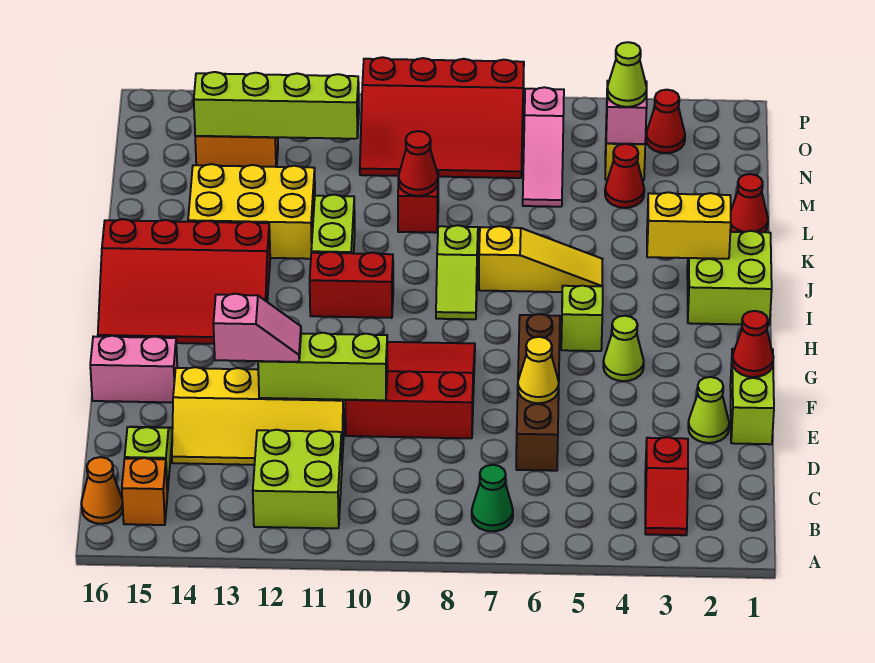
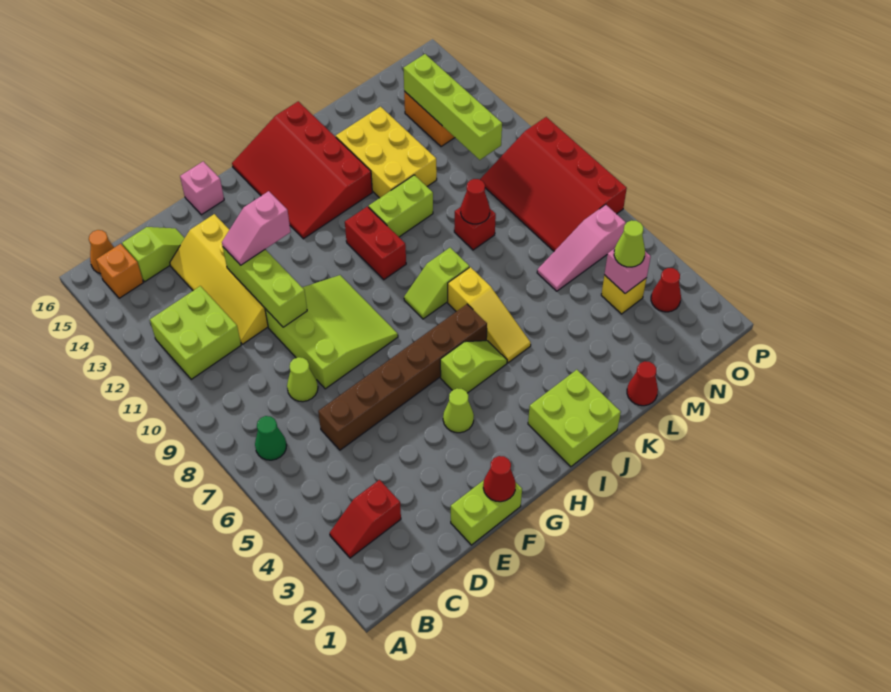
brown brick D6:G6 level 1 -> brown brick D6:I6 level 1
lime cone E2 level 1 -> lime cone D8 level 1
yellow cone E6 level 2 -> none
red slope E8:G10 level 1 top E -> lime slope E8:G10 level 1 top E
pink slope E12:E13 level 3 top 13 -> pink slope E12:F12 level 3 top F
pink brick F15:F16 level 1 -> pink brick F16 level 1
yellow brick J2:J3 level 2 -> none
red cone M4 level 1 -> none

